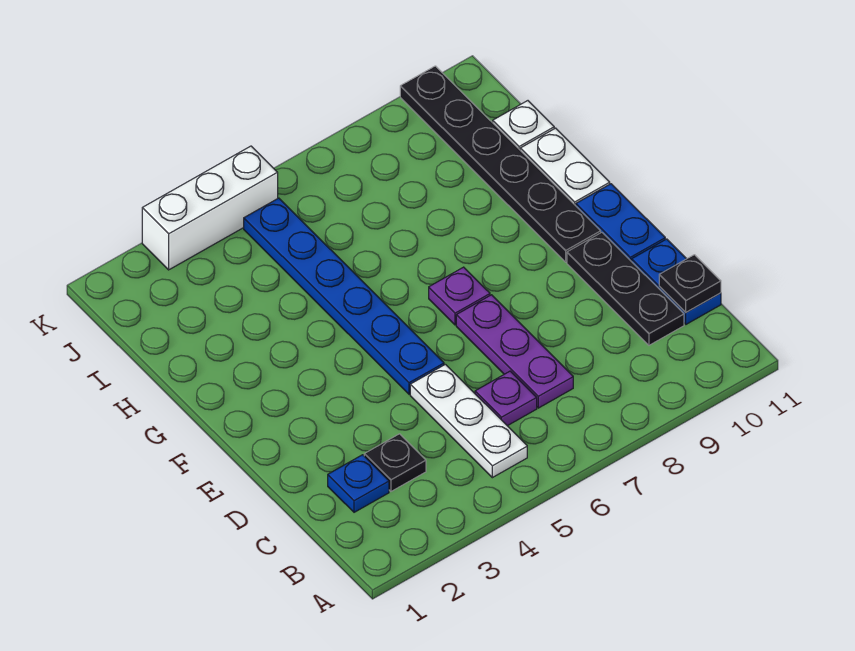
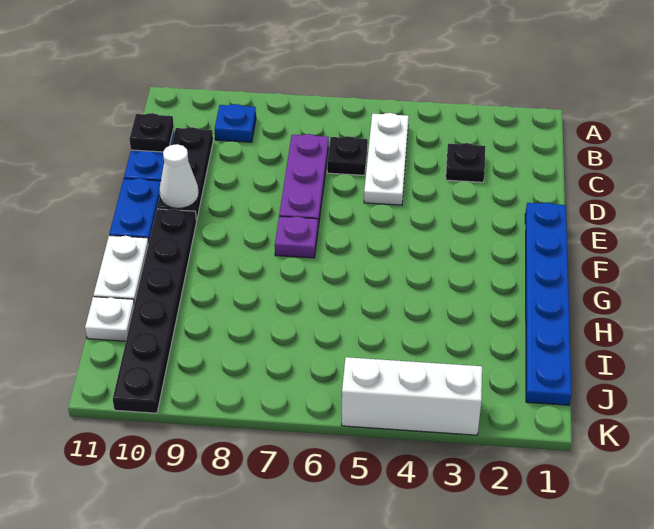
blue plate C2 level 1 -> blue plate B9 level 1
purple plate C6 level 1 -> black plate C6 level 1
blue plate E5:J5 level 1 -> blue plate E1:J1 level 1
none -> white cone E10 level 2

